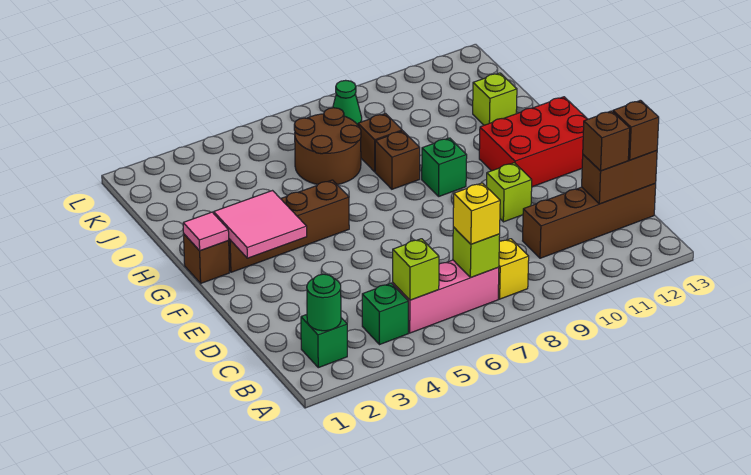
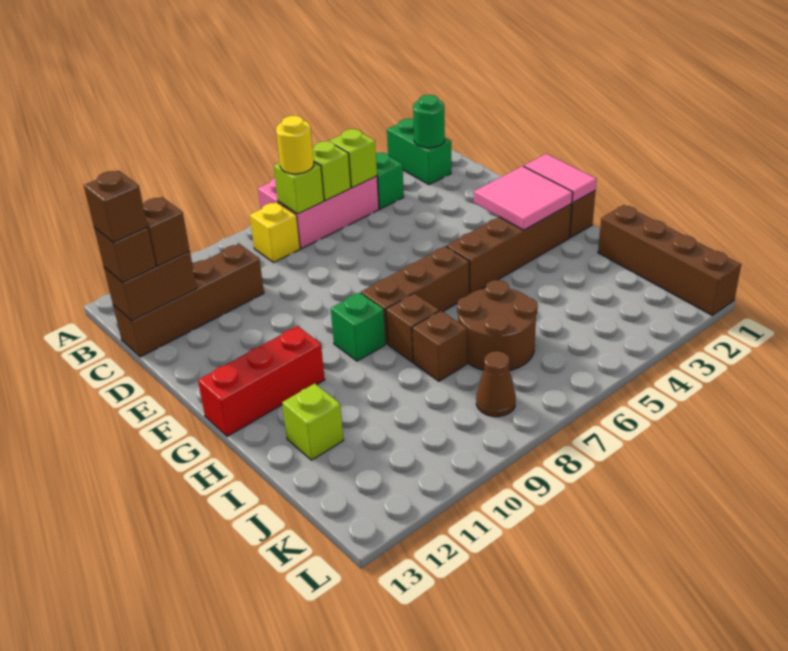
green brick B2 level 1 -> green brick A2:B2 level 1
pink brick B5:B7 level 1 -> pink brick A5:B7 level 1
yellow brick B7 level 3 -> yellow round brick B7 level 3
none -> brown brick C13 level 4
lime brick E10 level 1 -> lime brick B6 level 2
red brick F11:G13 level 1 -> red brick G11:G13 level 1
pink tile G1 level 2 -> pink tile F1:G1 level 2
none -> brown brick G6:G8 level 1
none -> brown brick I1:L1 level 1
green cone K8 level 1 -> brown cone K8 level 1

